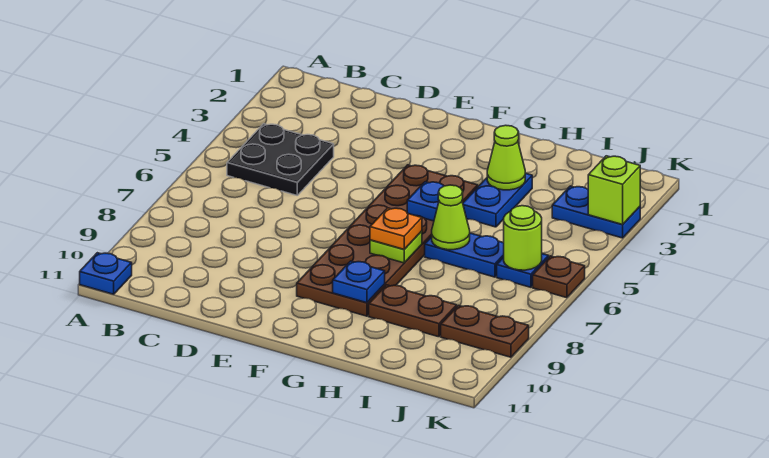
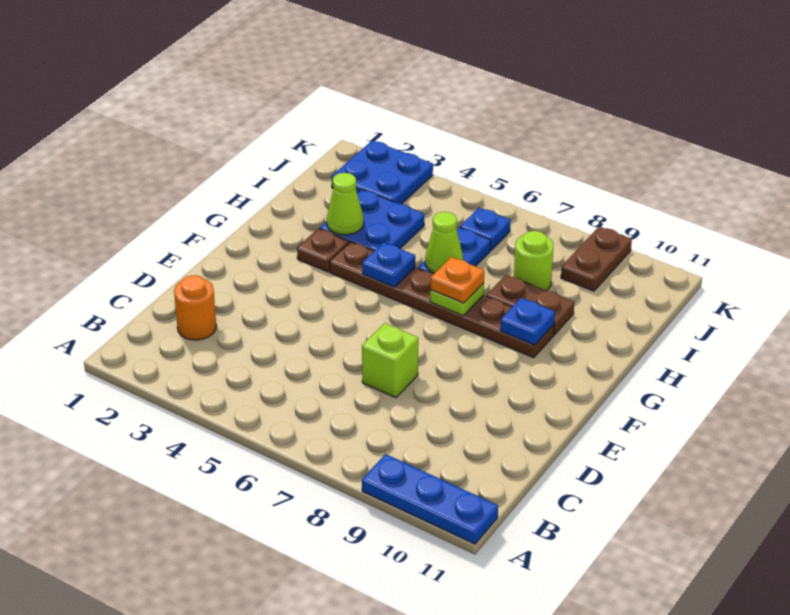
blue plate A11 level 1 -> blue plate A9:A11 level 1
black plate B4:C5 level 1 -> none
none -> orange round brick C2 level 1
brown plate F4:G9 level 1 -> brown plate G4:G9 level 1
blue plate H3:H4 level 1 -> blue plate H3:I4 level 1
brown plate H9:I9 level 1 -> brown plate H8:H9 level 1
blue plate J3:K3 level 1 -> blue plate J2:K3 level 1
lime round brick J6 level 2 -> lime round brick I8 level 1
lime brick K3 level 2 -> lime brick D7 level 1
brown plate K6 level 1 -> brown plate G3 level 1

